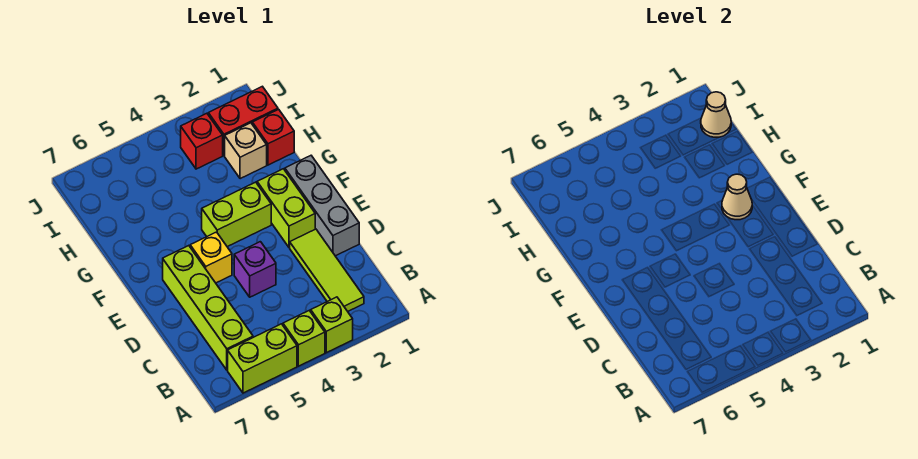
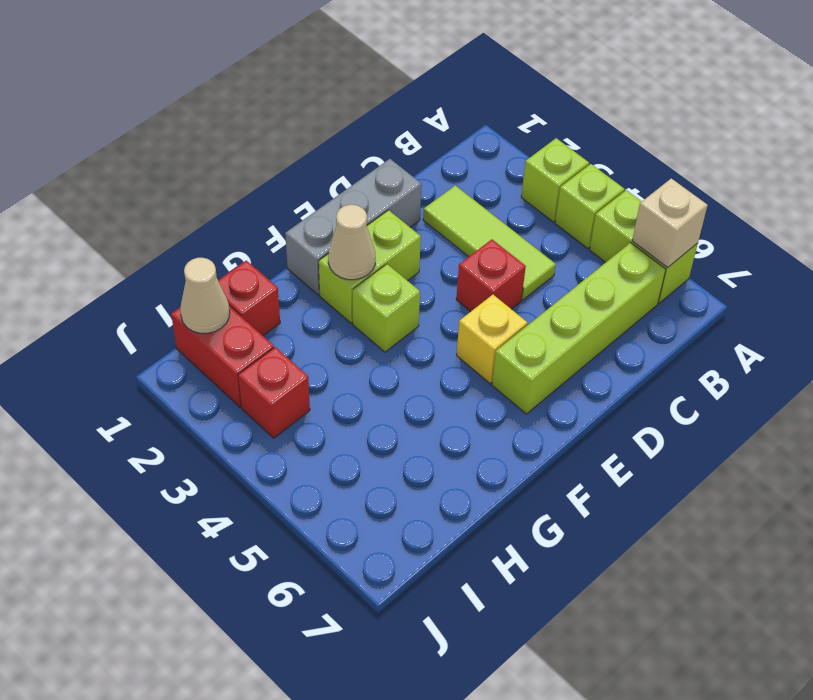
lime tile B2:D2 level 1 -> lime tile C2:C4 level 1
purple brick D4 level 1 -> red brick D4 level 1
lime brick F3:F4 level 1 -> lime brick F3 level 1
tan brick H2 level 1 -> tan brick A6 level 2

